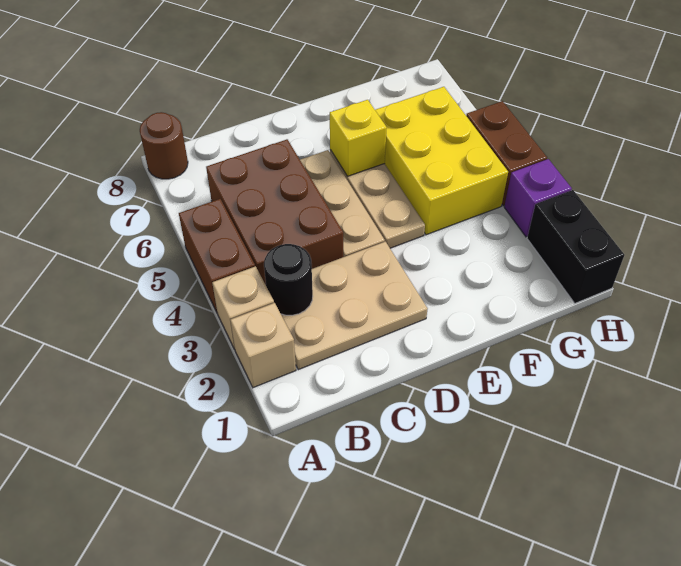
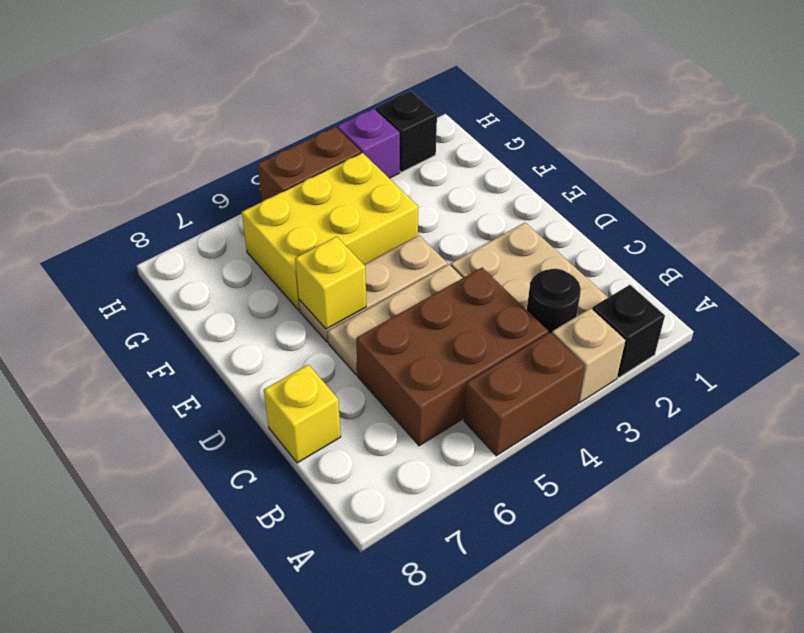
tan brick A2 level 1 -> black brick A2 level 1
brown round brick A8 level 1 -> none
none -> yellow brick C8 level 1
black brick H1:H2 level 1 -> black brick H2 level 1

